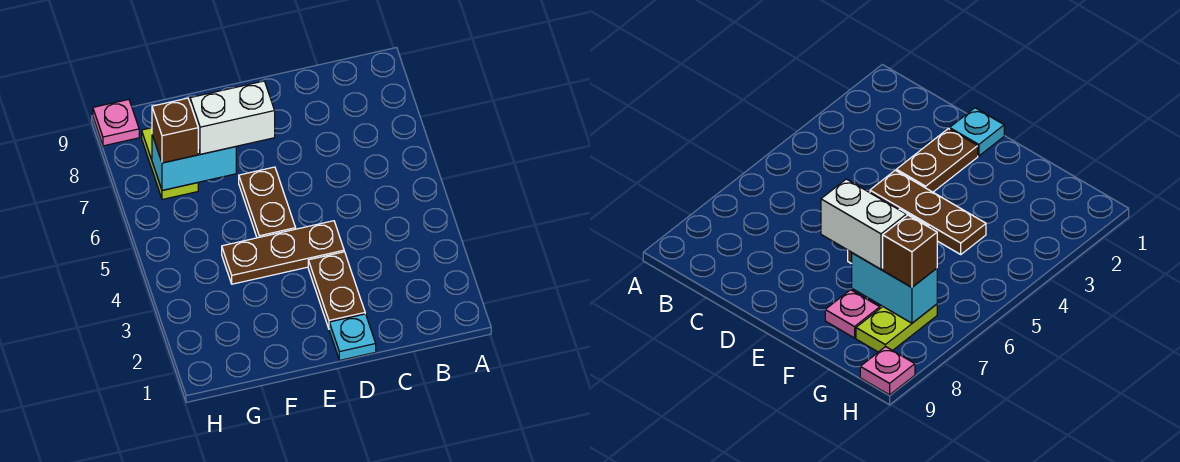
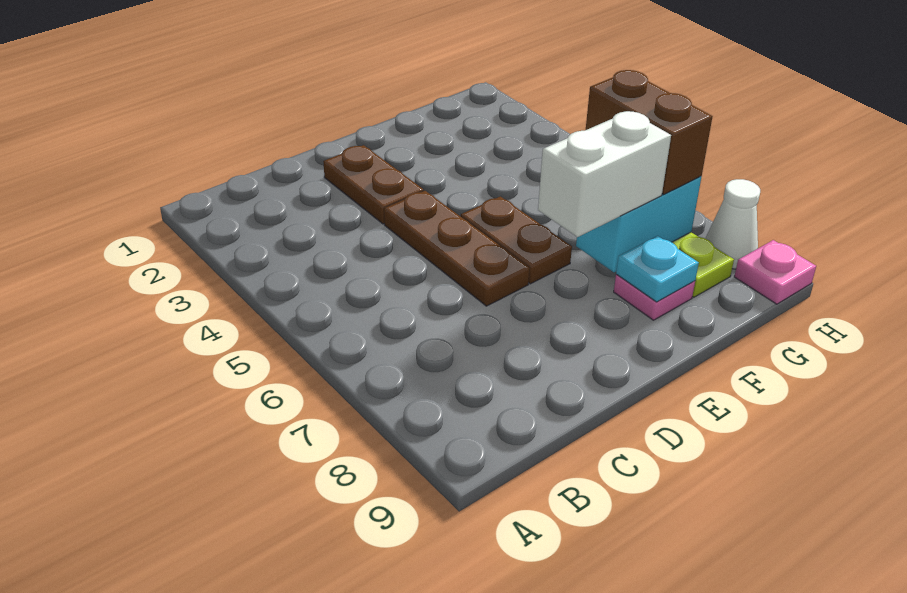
cyan plate D1 level 1 -> cyan plate F8 level 2
brown plate D4:F4 level 1 -> brown plate D4:D6 level 1
brown brick G7 level 3 -> brown brick G6:G7 level 3
none -> white cone H8 level 1

